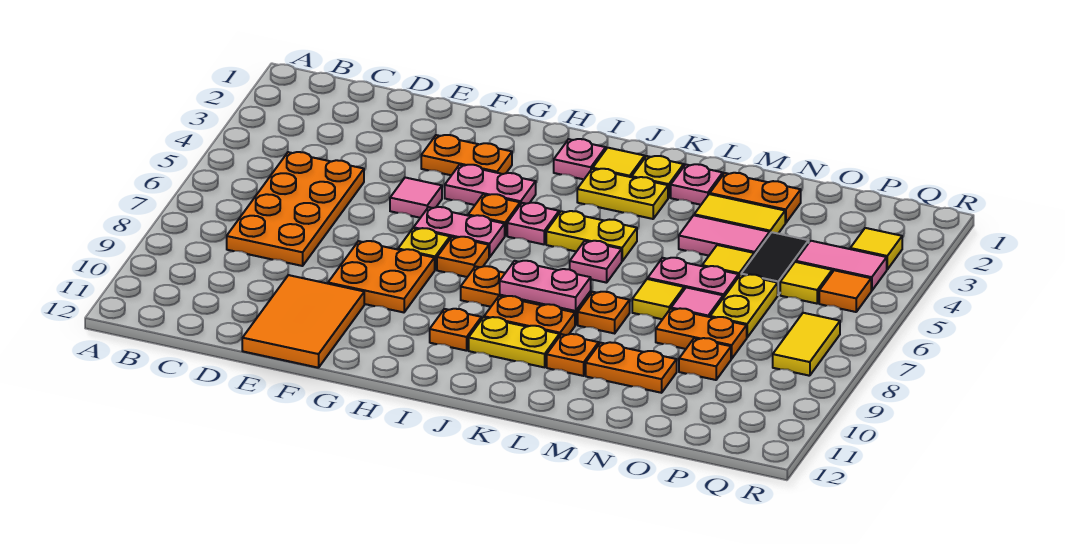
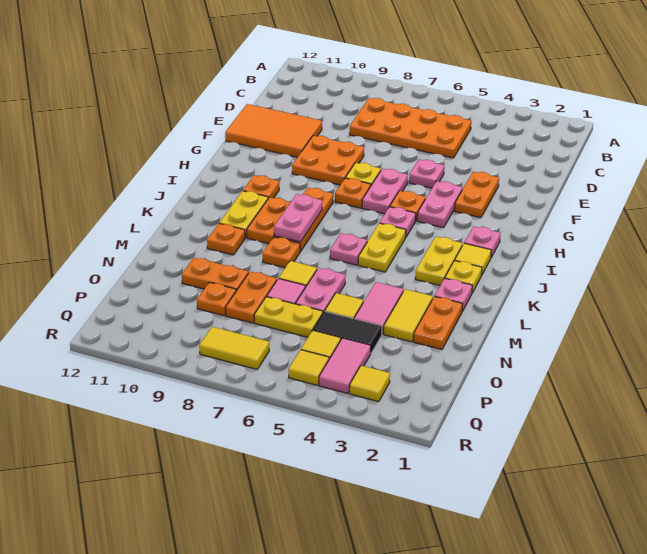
pink tile F5 level 1 -> pink plate F5 level 1
orange plate M10:N10 level 1 -> orange plate N9:N10 level 1
orange tile Q5 level 1 -> yellow tile Q5 level 1

